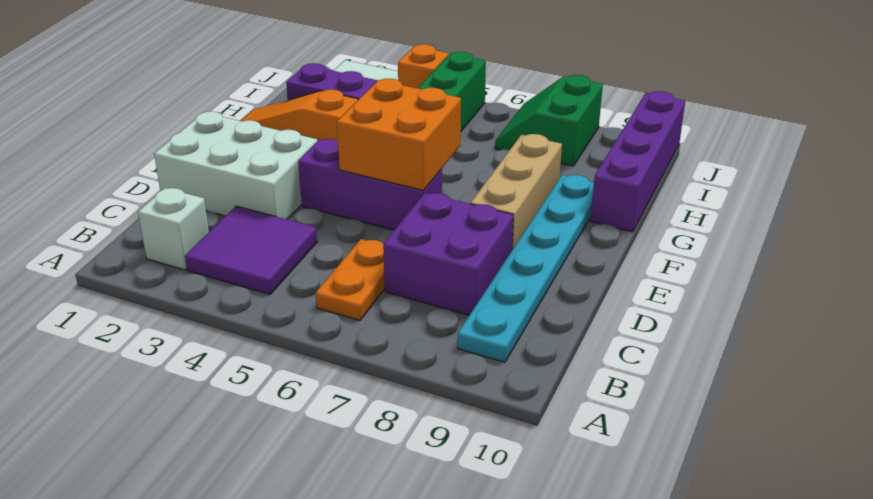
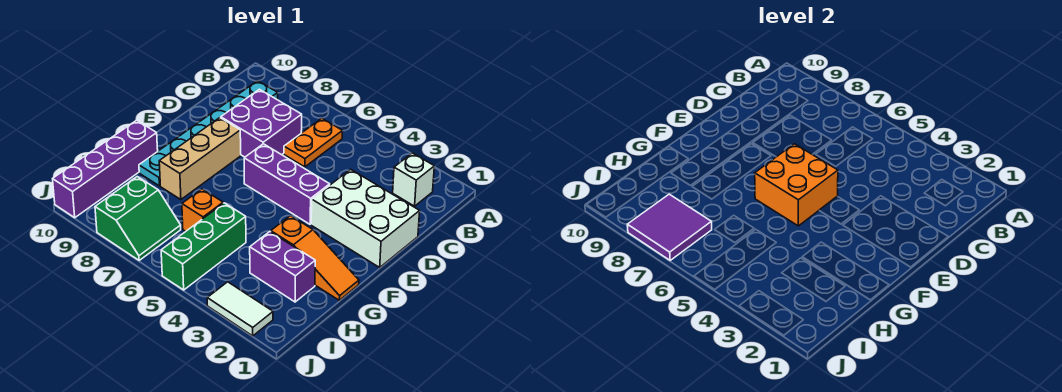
purple tile B3:C4 level 1 -> purple tile I7:J8 level 2
orange brick J4 level 1 -> orange brick H6 level 1

